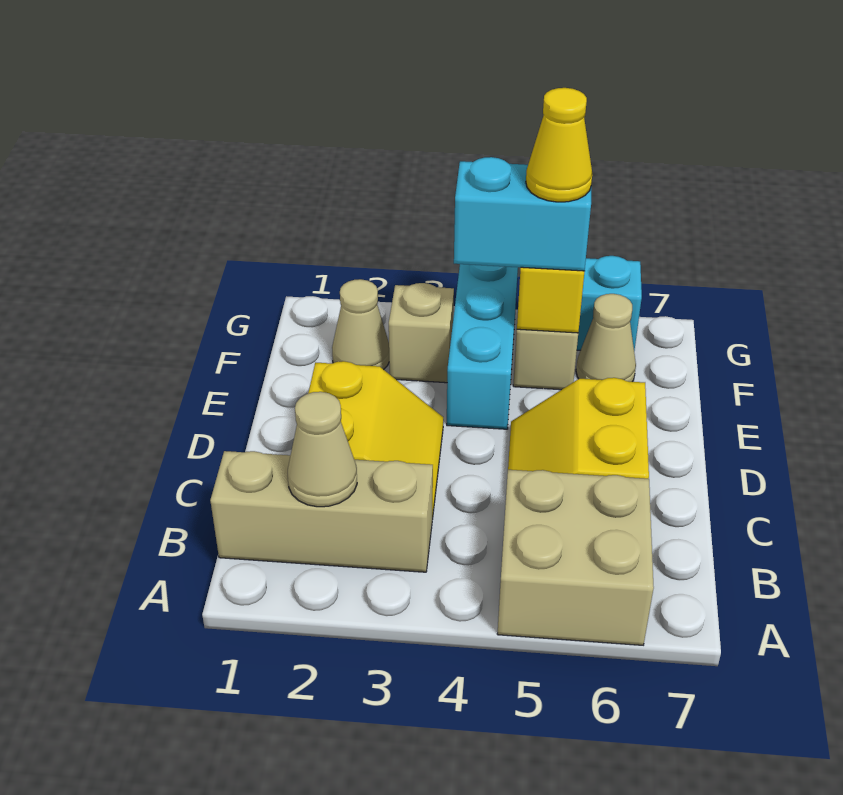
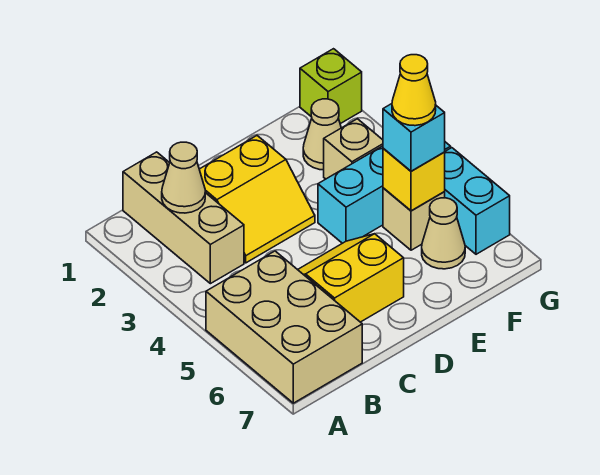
tan brick A5:B6 level 1 -> tan brick A5:B7 level 1
cyan brick F4:F5 level 3 -> cyan brick F5 level 3
none -> lime brick G1 level 1

